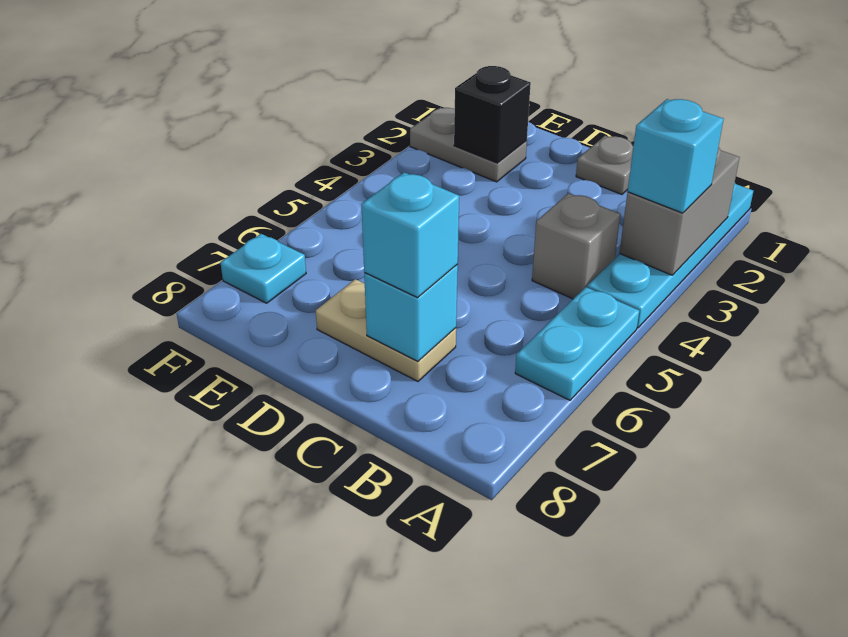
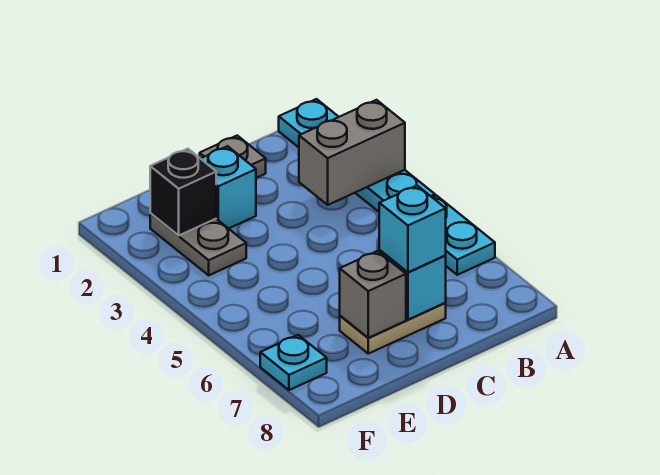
grey brick A2:A3 level 2 -> grey brick A3:B3 level 2
cyan brick A3 level 3 -> cyan brick D2 level 1
grey brick B4 level 1 -> grey brick D7 level 2
grey plate E2:F2 level 1 -> grey plate E2:E3 level 1

